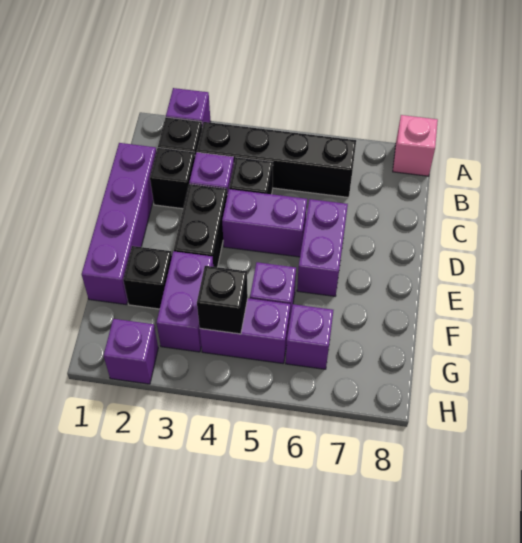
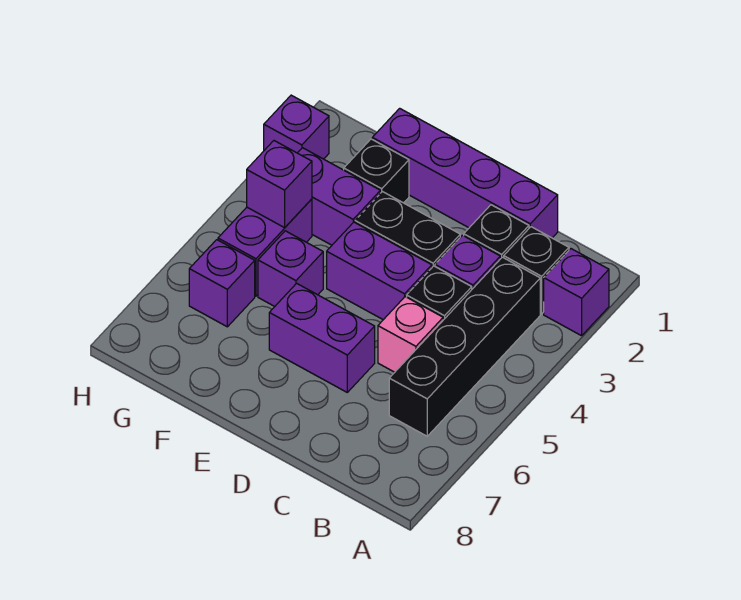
pink brick A8 level 1 -> pink brick C5 level 1
purple brick D4:D5 level 1 -> purple brick D4:E4 level 1
black brick G4 level 2 -> purple brick G4 level 2

